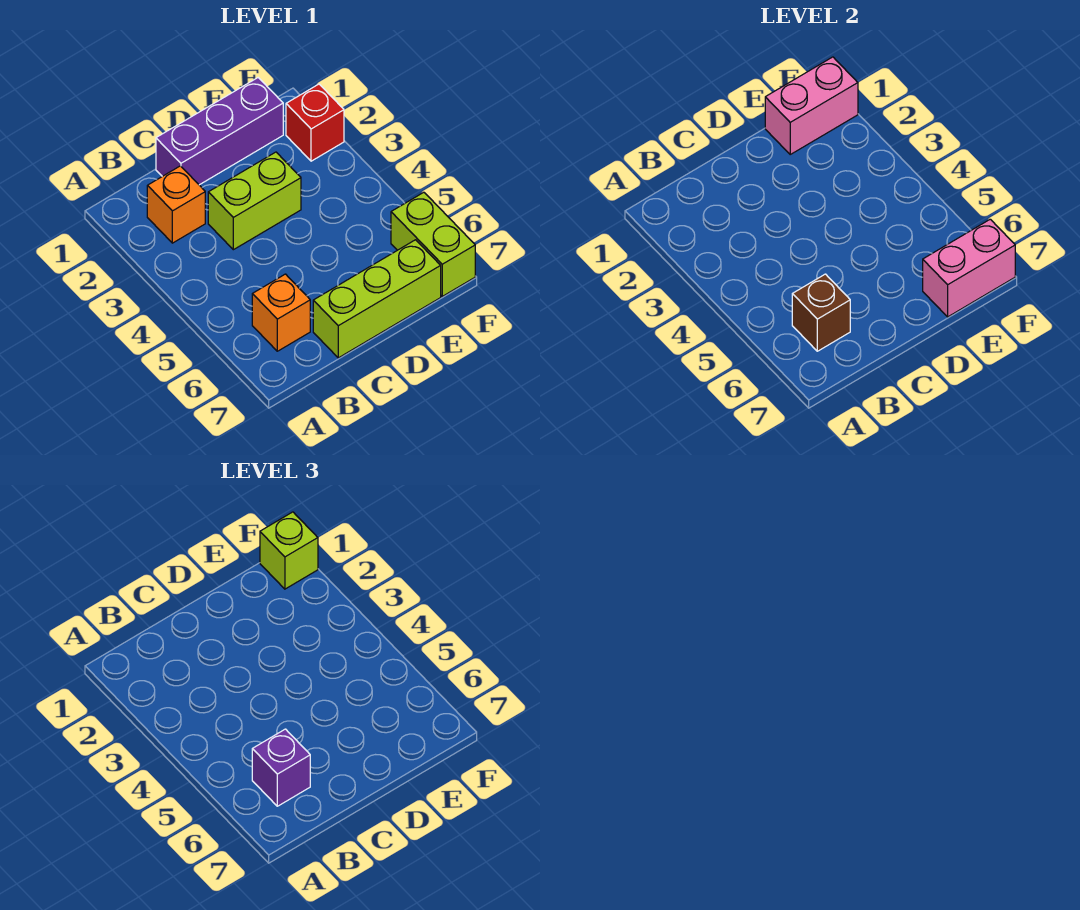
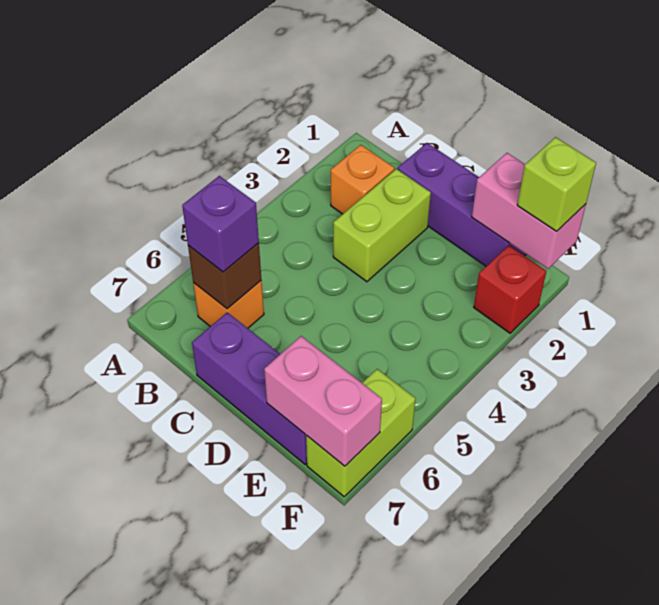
lime brick C3:D3 level 1 -> lime brick C2:C3 level 1
lime brick C7:E7 level 1 -> purple brick C7:E7 level 1

